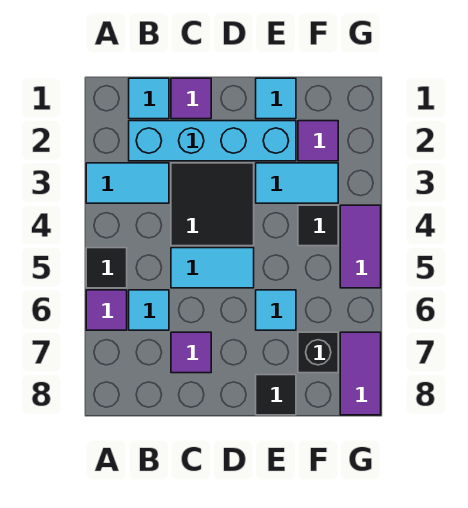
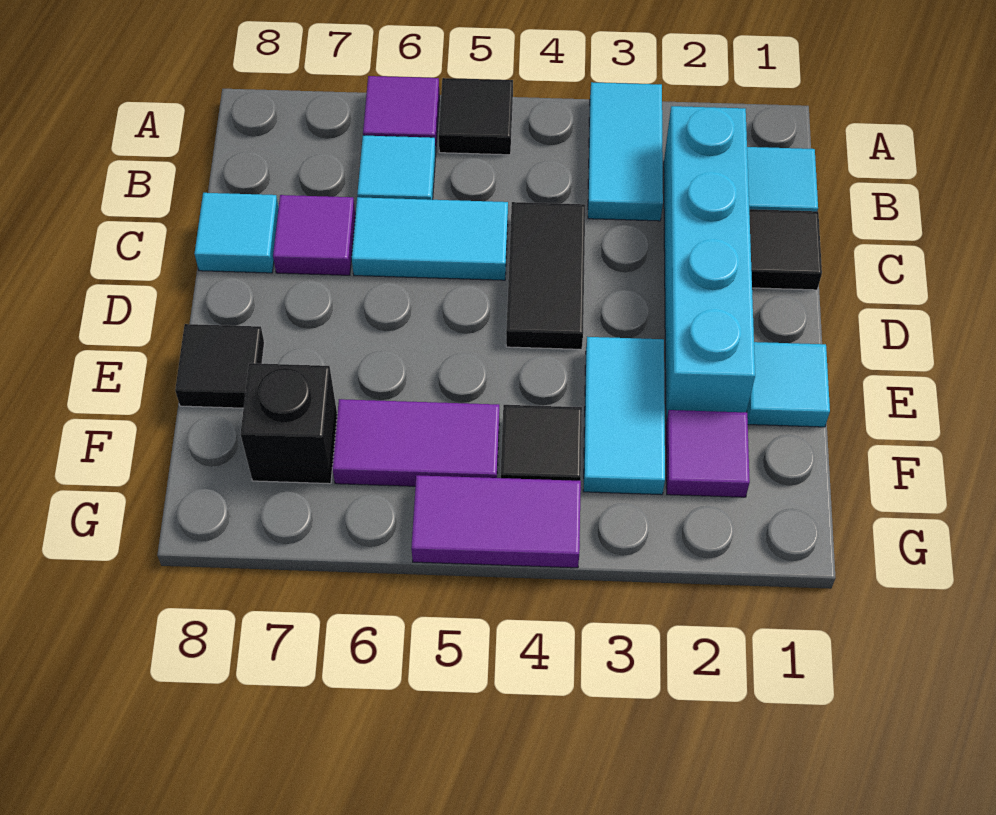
purple tile C1 level 1 -> black tile C1 level 1
black tile C3:D4 level 1 -> black tile C4:D4 level 1
cyan tile C5:D5 level 1 -> cyan tile C5:C6 level 1
cyan tile E6 level 1 -> cyan tile C8 level 1
purple tile G7:G8 level 1 -> purple tile F5:F6 level 1

